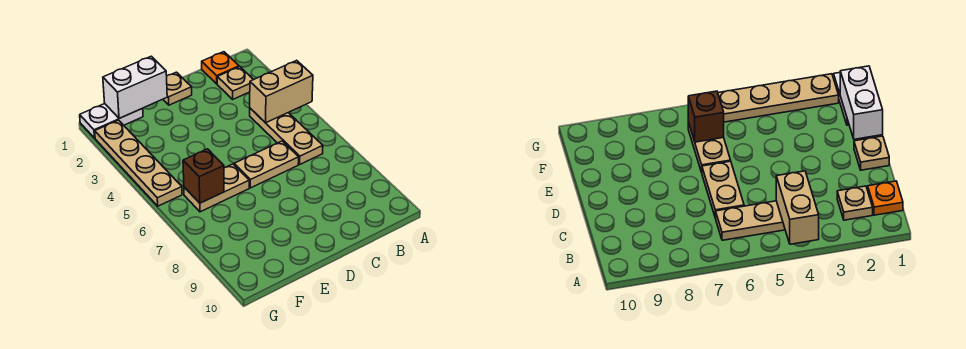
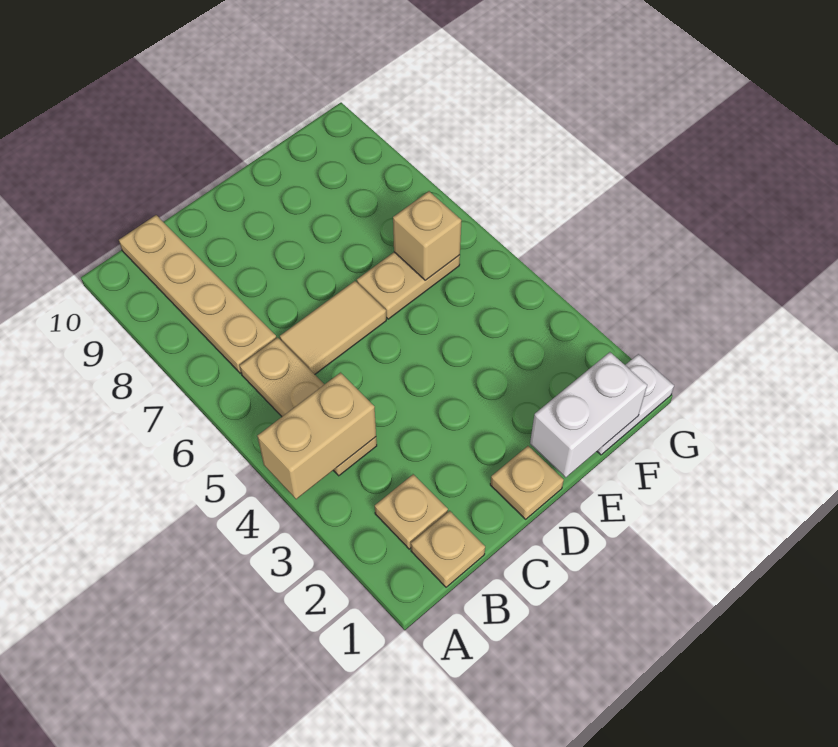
orange plate B1 level 1 -> tan plate B1 level 1
tan plate C6:D6 level 1 -> tan tile C6:D6 level 1
brown brick F6 level 2 -> tan brick F6 level 2
tan plate G2:G5 level 1 -> tan plate B7:B10 level 1

